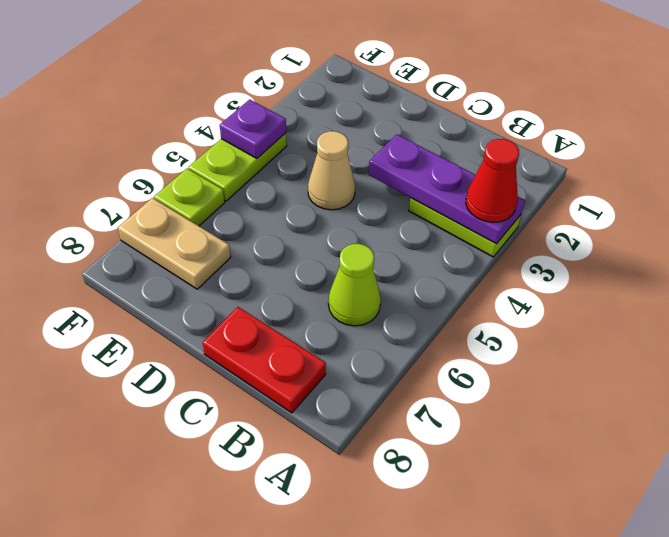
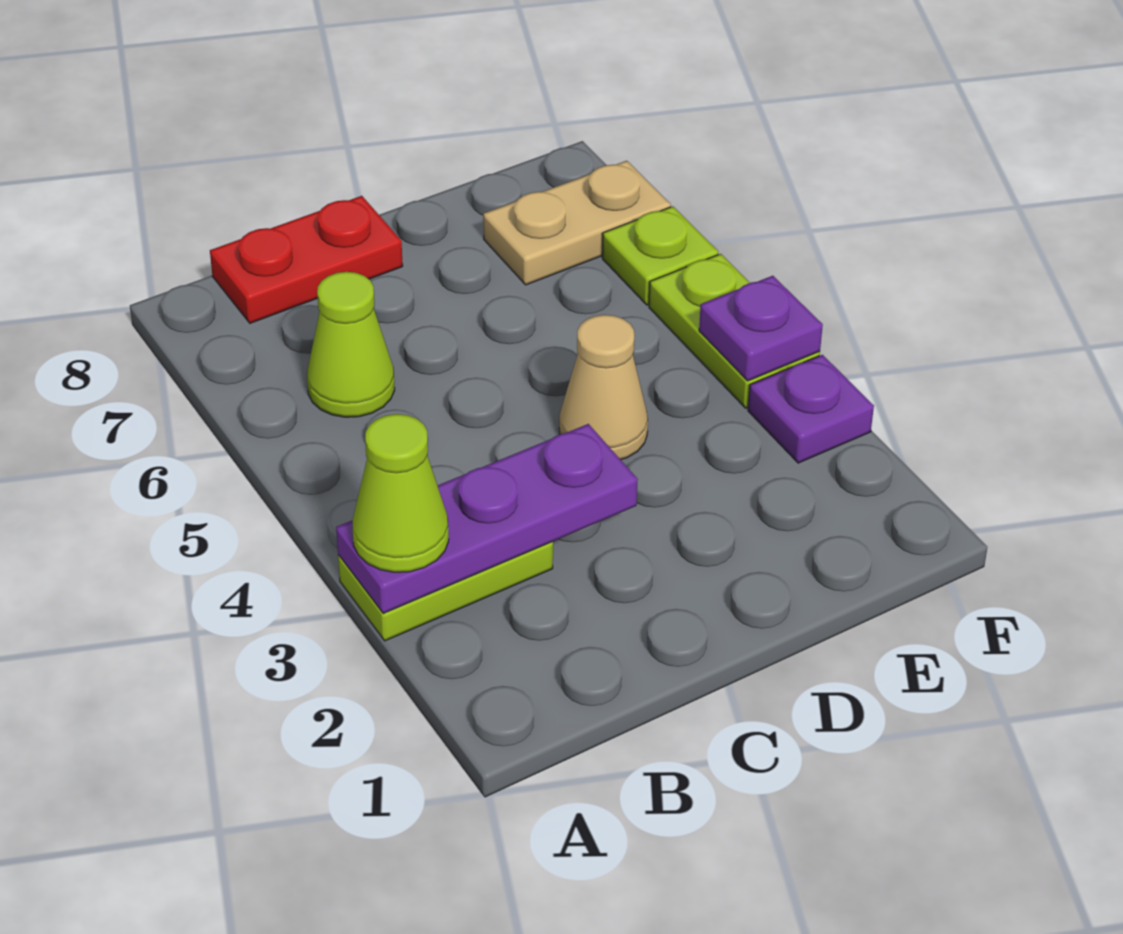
red cone A3 level 3 -> lime cone A3 level 3
none -> purple plate F3 level 1

